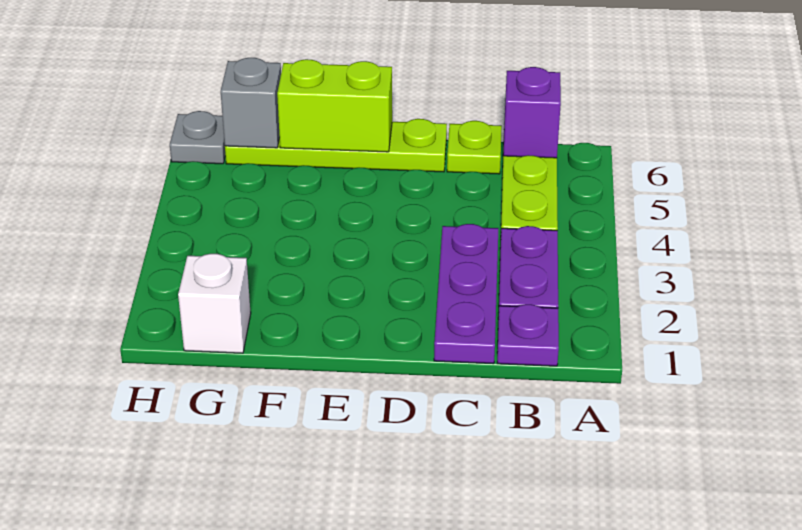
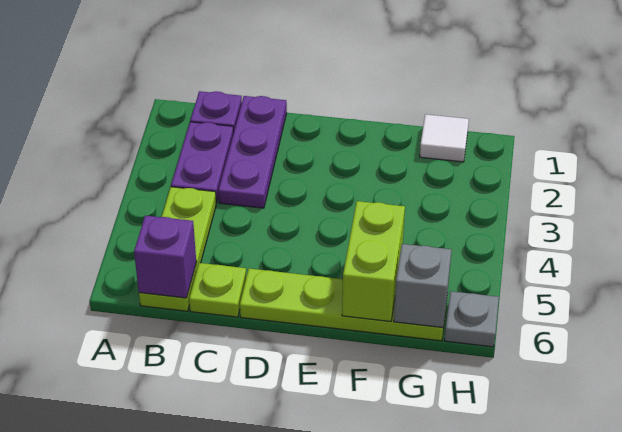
lime brick E6:F6 level 2 -> lime brick F5:F6 level 2
white brick G1 level 1 -> white tile G1 level 1

